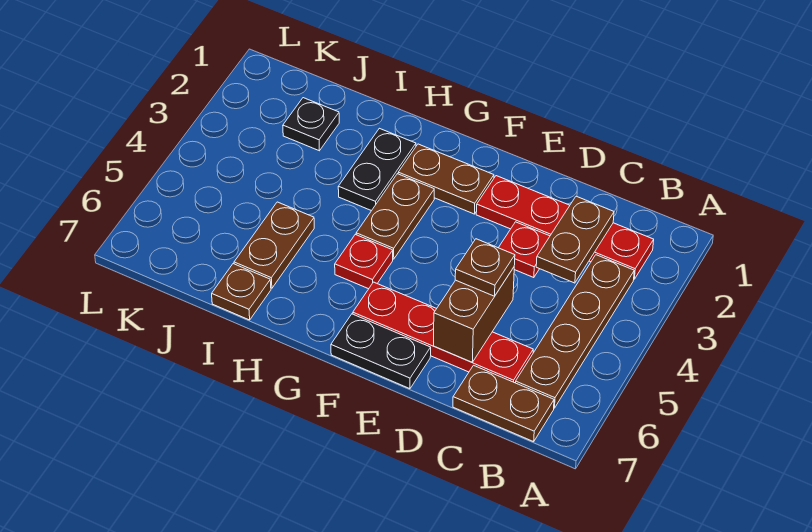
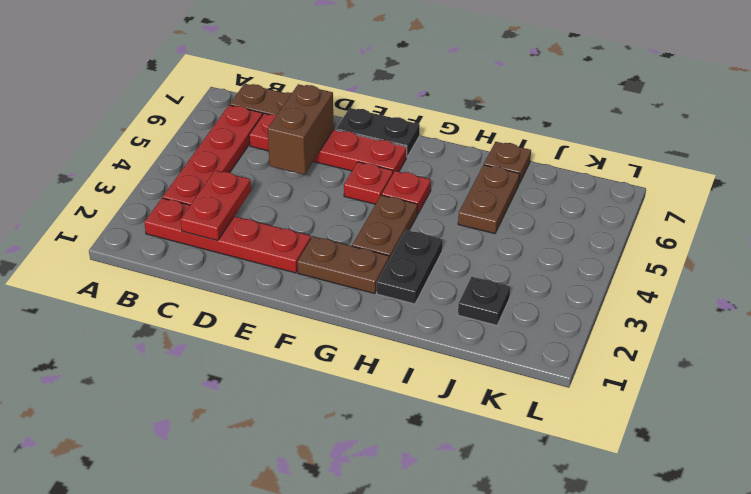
brown plate B3:B6 level 1 -> red plate B3:B6 level 1
brown plate C2:C3 level 2 -> red plate C2:C3 level 2
red plate D3 level 1 -> red plate F5 level 1
brown plate D5 level 3 -> none

